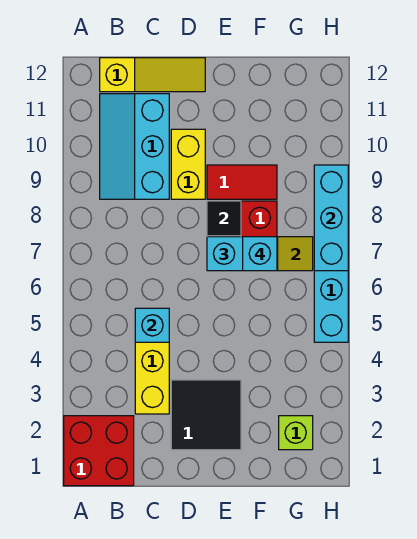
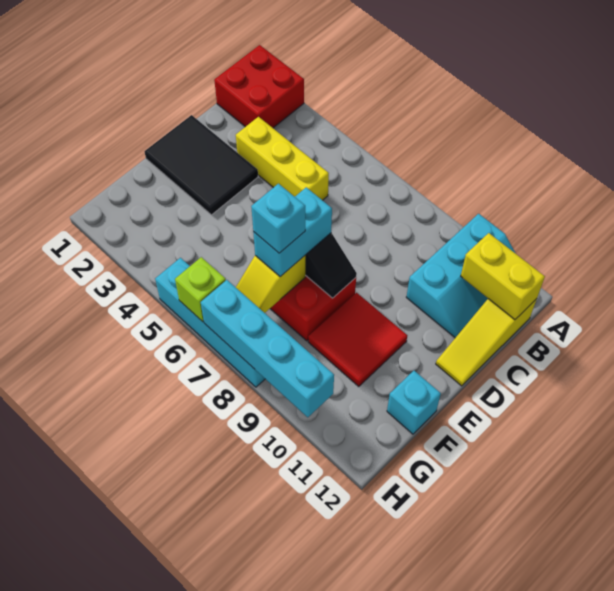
cyan slope B9:C11 level 1 top C -> cyan slope A10:C11 level 1 top 10
cyan brick C5 level 2 -> cyan brick F12 level 1
black tile D2:E3 level 1 -> black tile D1:E3 level 1
yellow brick D9:D10 level 1 -> yellow brick B11:B12 level 2
red tile E9:F9 level 1 -> red tile E9:F10 level 1
lime brick G2 level 1 -> lime brick H6 level 2
cyan brick H7:H9 level 2 -> cyan brick H7:H10 level 2

